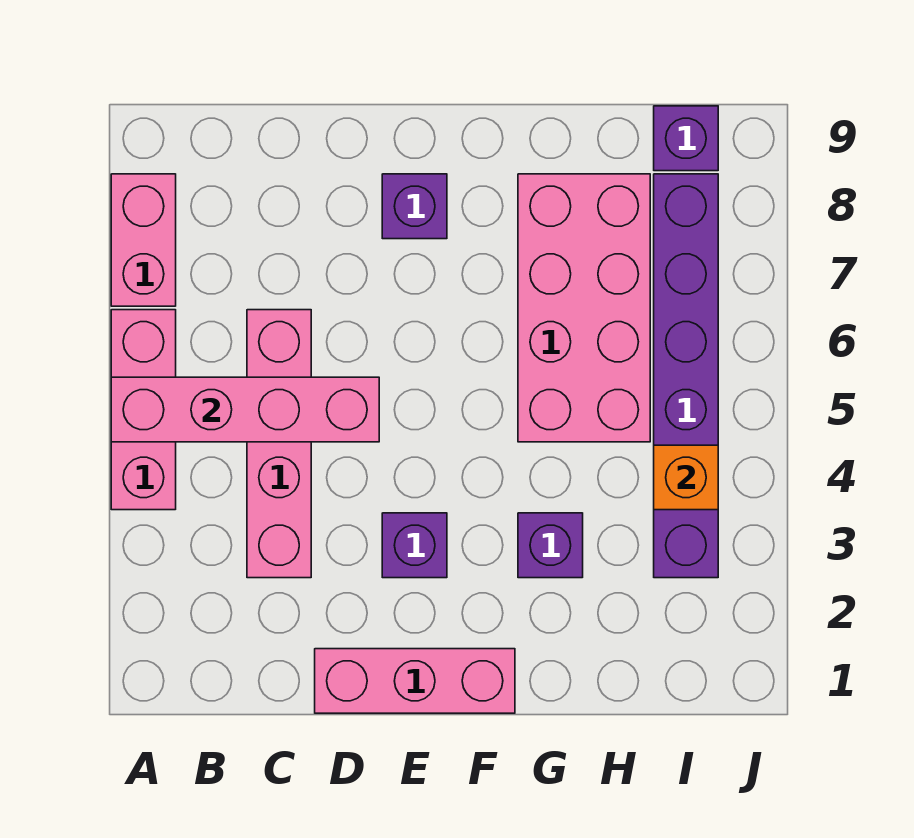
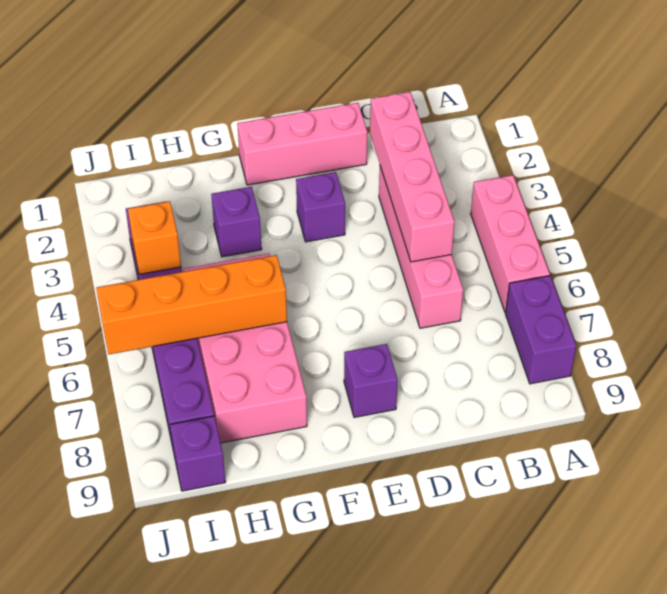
pink brick A5:D5 level 2 -> pink brick C2:C5 level 2
pink brick A7:A8 level 1 -> purple brick A7:A8 level 1
none -> orange brick G6:J6 level 2

